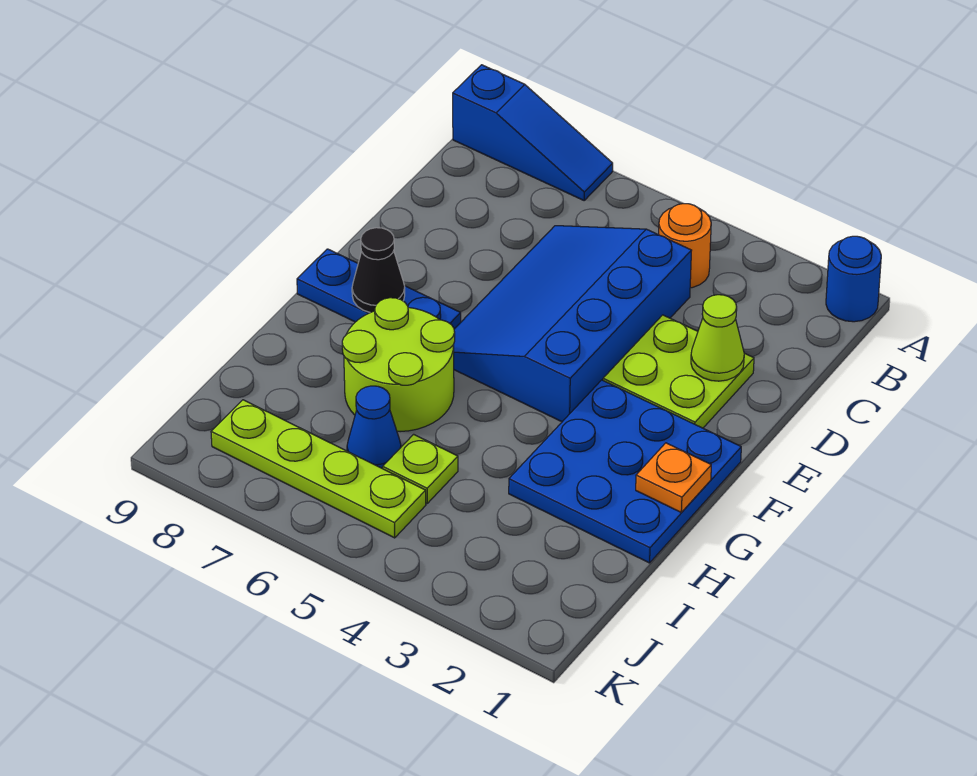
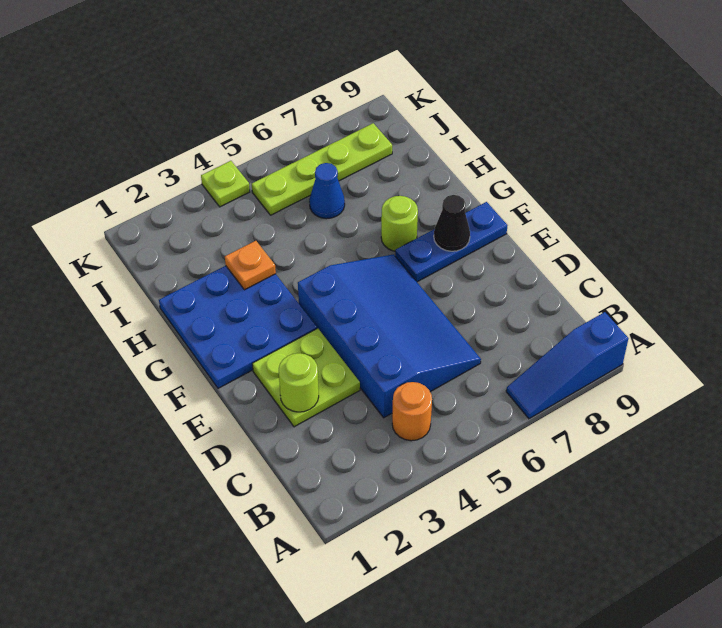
blue round brick A1 level 1 -> none
lime cone D2 level 2 -> lime round brick D2 level 2
orange plate G1 level 2 -> orange plate H3 level 2
lime round brick G6:H7 level 1 -> lime round brick G7 level 1
lime plate I5 level 1 -> lime plate K4 level 1

